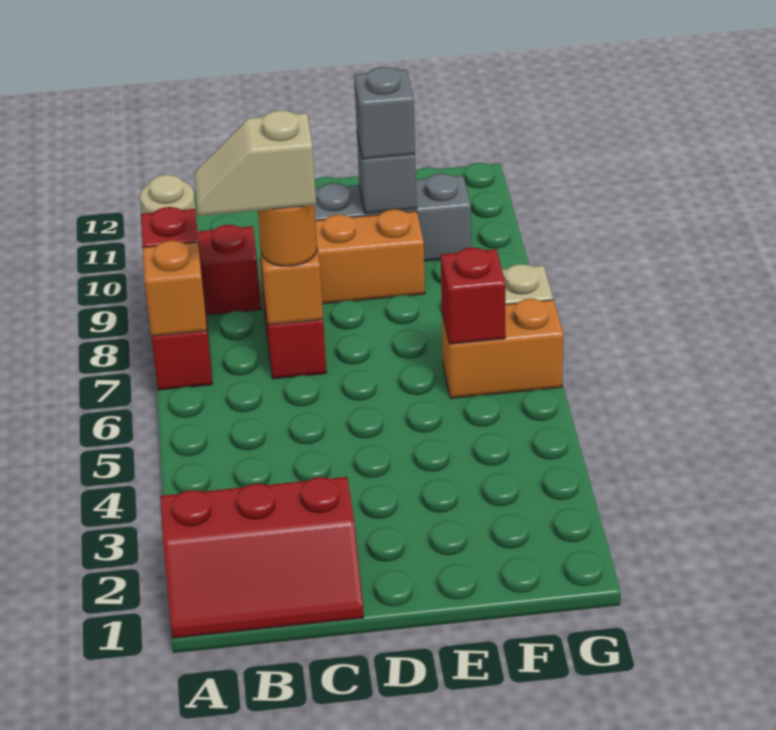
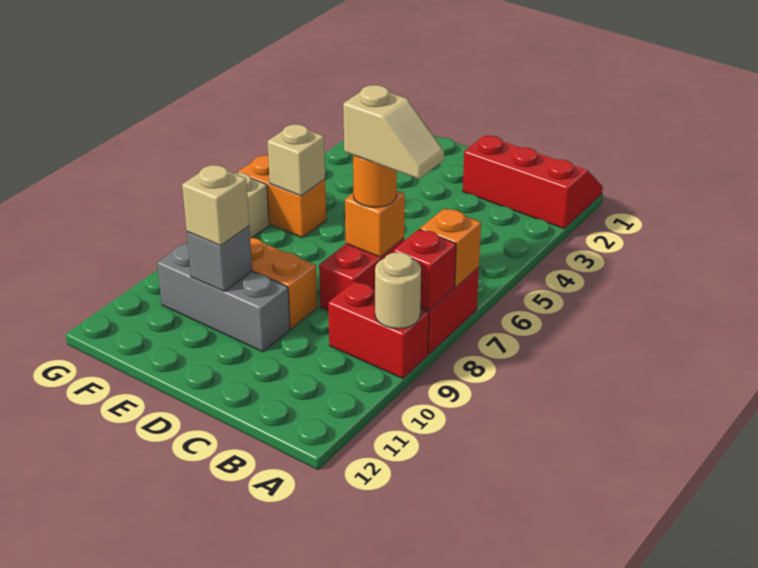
grey brick E10 level 3 -> tan brick E10 level 3
red brick F6 level 2 -> tan brick F6 level 2

